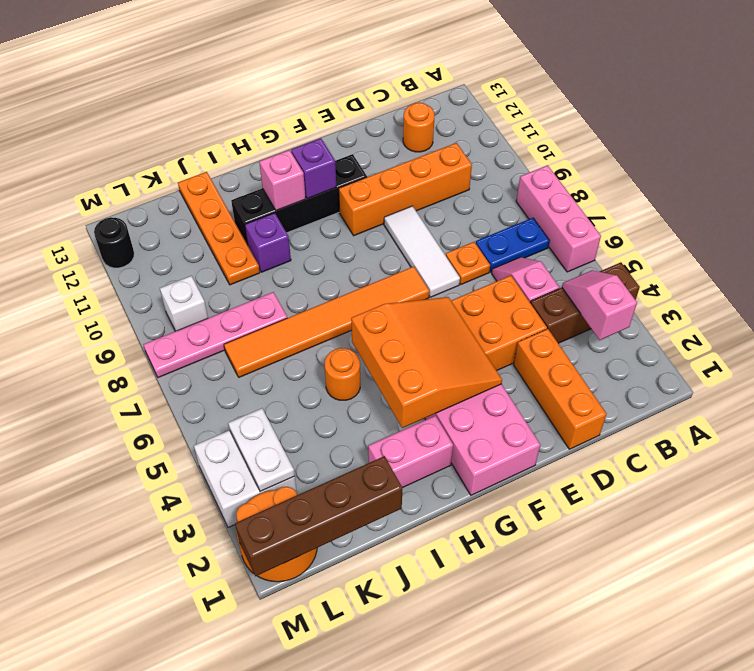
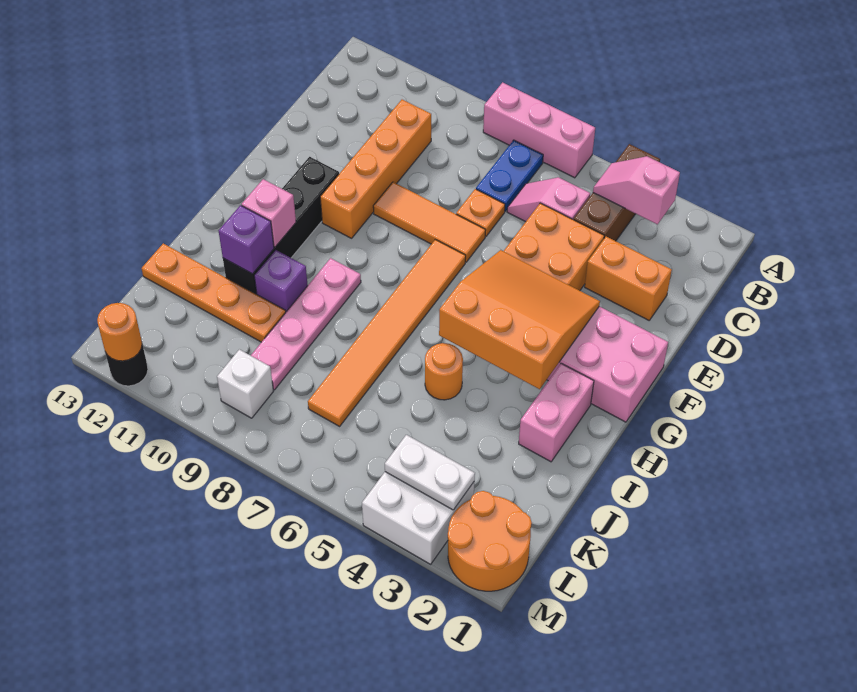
orange round brick C12 level 1 -> orange round brick M12 level 2
orange brick D1:D3 level 1 -> orange brick D2:D3 level 1
white tile E7:E9 level 1 -> orange tile E7:E9 level 1
purple brick G11 level 2 -> purple brick I11 level 2
brown brick J1:M1 level 2 -> none
pink plate J8:M8 level 1 -> pink plate H9:K9 level 1

